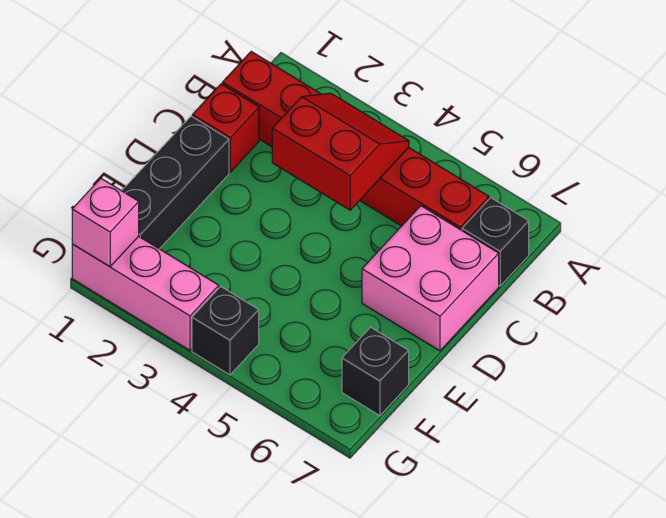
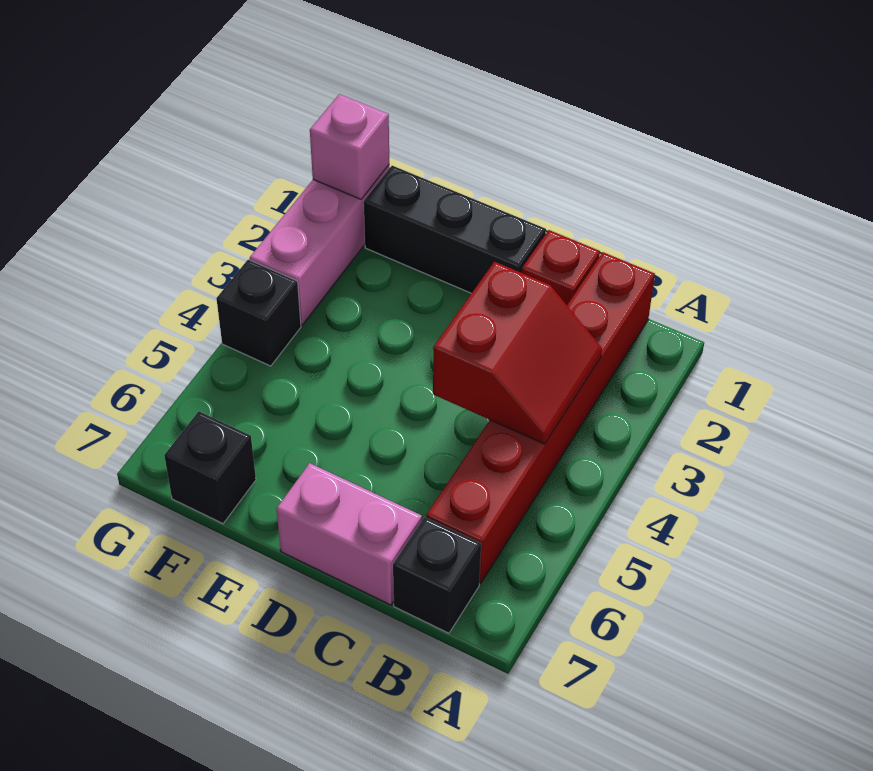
pink brick C6:D7 level 1 -> pink brick C7:D7 level 1

